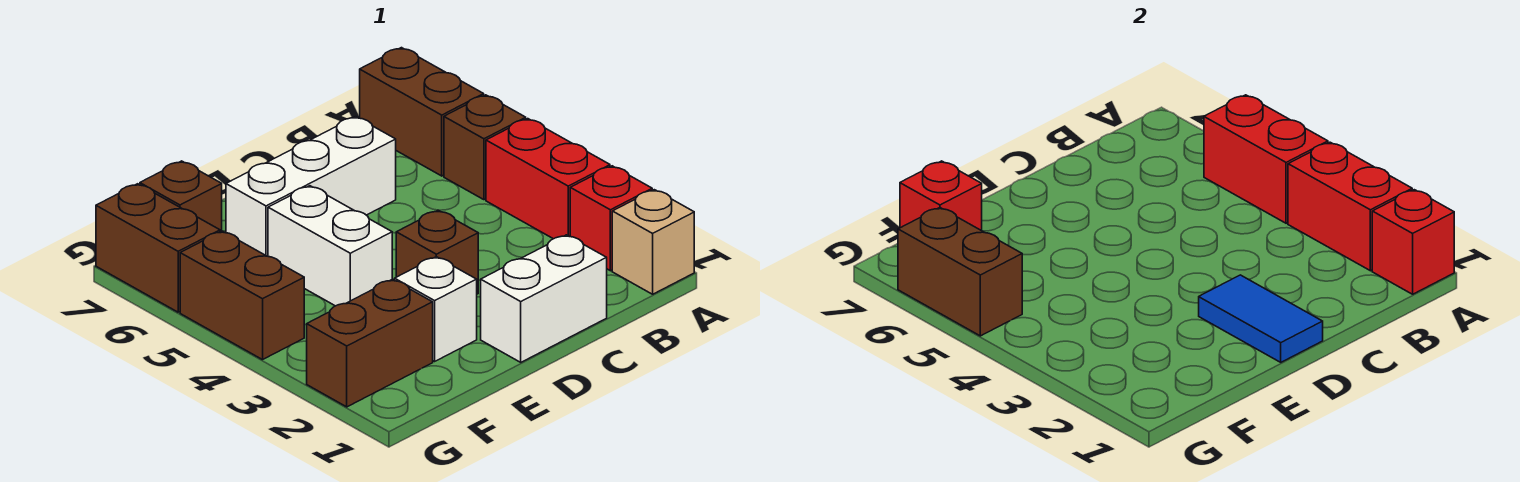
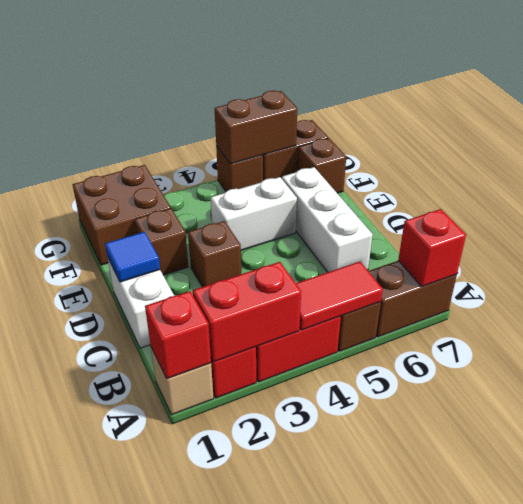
red brick A4:A5 level 2 -> red tile A4:A5 level 2
blue tile D1:D2 level 2 -> blue tile D1 level 2
white brick E2 level 1 -> brown brick E2 level 1
brown brick F2:G2 level 1 -> brown brick F1:G2 level 1
red brick F7 level 2 -> red brick A7 level 2
brown brick G4:G5 level 1 -> brown brick G5 level 1

